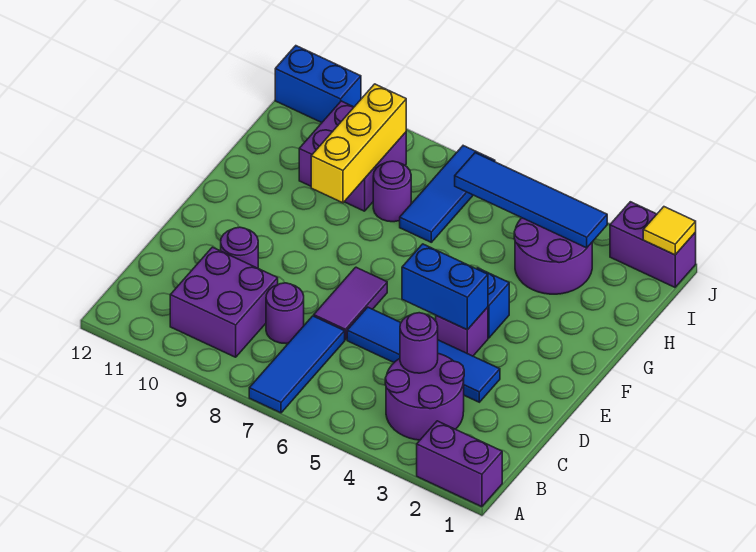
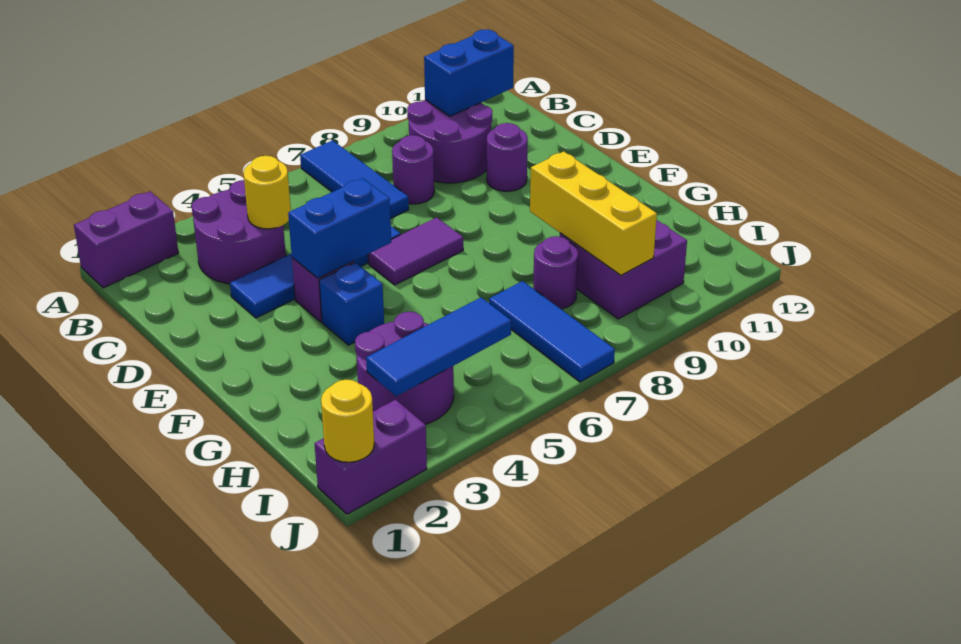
purple brick B9:C10 level 1 -> purple round brick B9:C10 level 1
purple round brick C4 level 2 -> yellow round brick C4 level 2
purple tile D7:E7 level 1 -> purple tile E6:E7 level 1
blue tile I3:I6 level 2 -> blue tile I3:I5 level 2
yellow tile J1 level 2 -> yellow round brick J1 level 2
blue brick J11:J12 level 1 -> blue brick B10:B11 level 2

